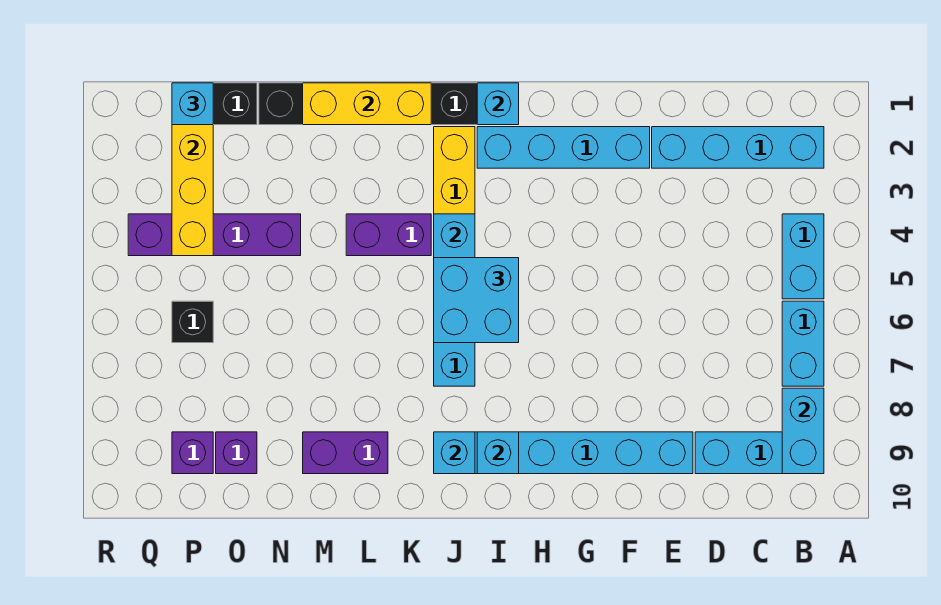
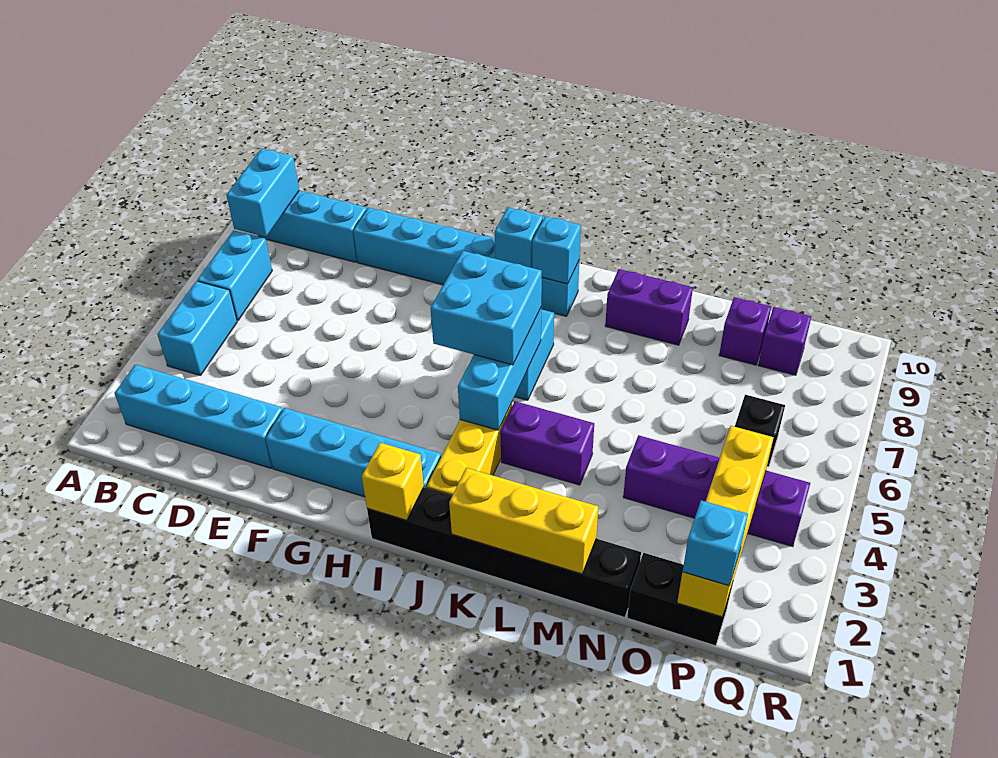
cyan brick I1 level 2 -> yellow brick I1 level 2

